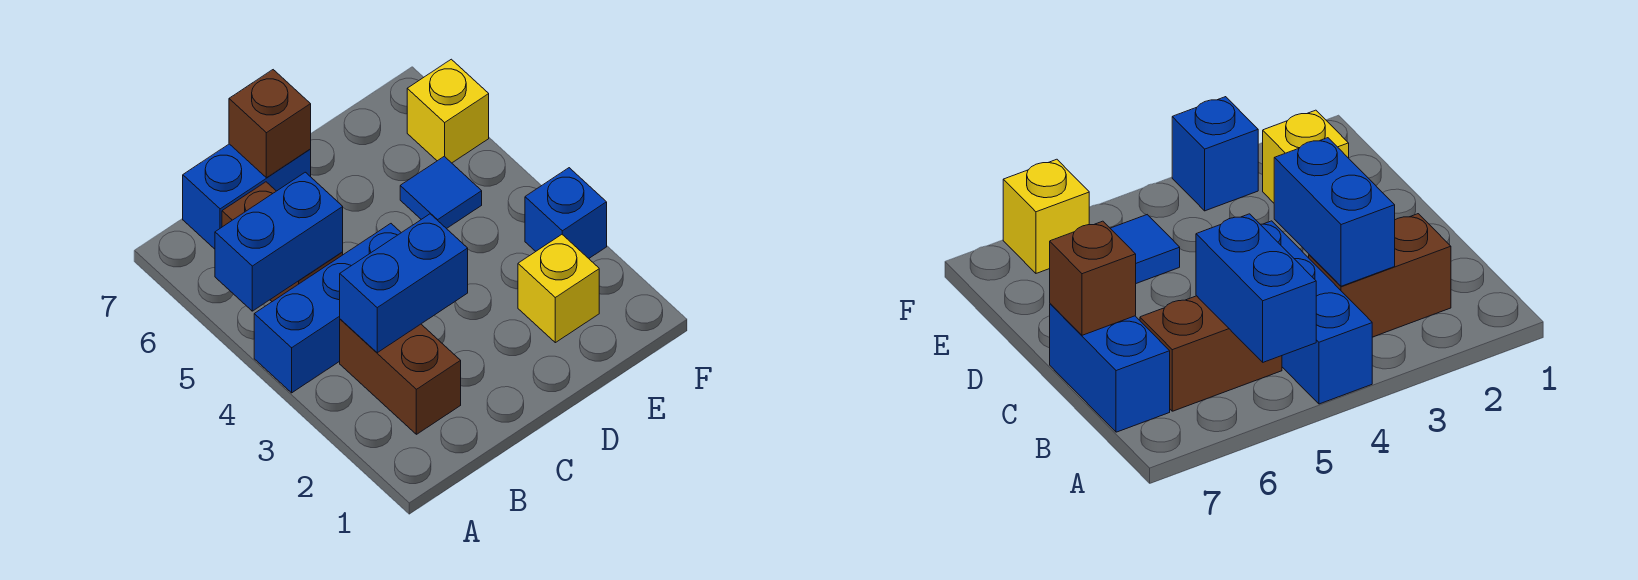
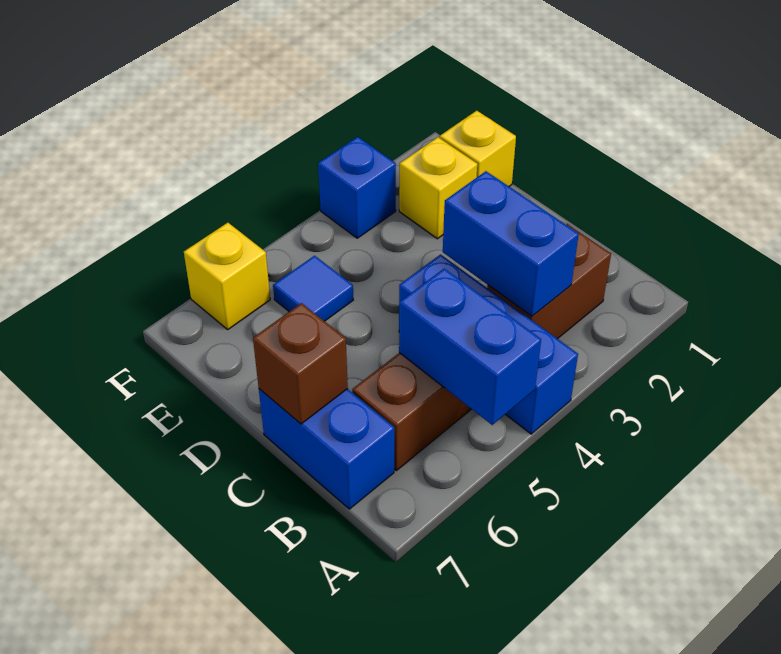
none -> yellow brick E1 level 1

